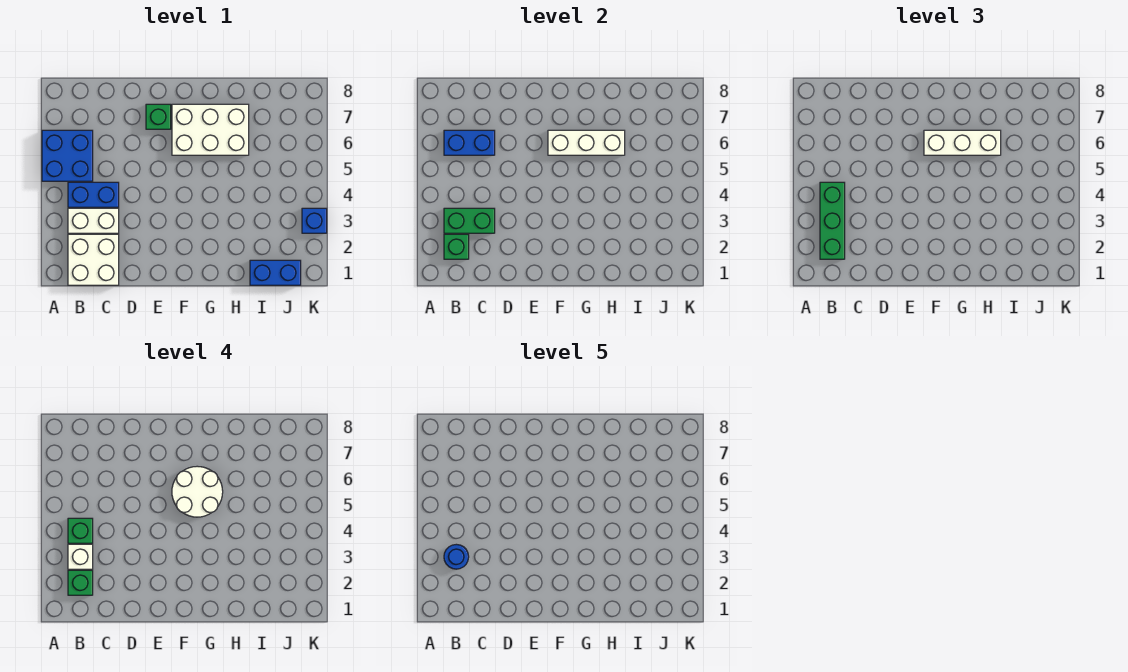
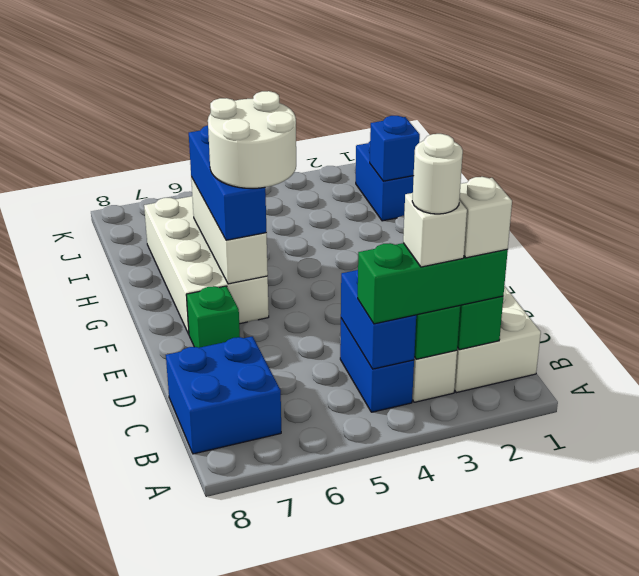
blue brick A5:B6 level 1 -> blue brick B7:C8 level 1
green brick B2 level 4 -> white brick B2 level 4
blue round brick B3 level 5 -> white round brick B3 level 5
green brick B4 level 4 -> none
blue brick B6:C6 level 2 -> blue brick B4:C4 level 2
white brick F6:H7 level 1 -> white brick F6:I7 level 1
white brick F6:H6 level 3 -> blue brick F6:H6 level 3
blue brick K3 level 1 -> blue brick I1 level 2

